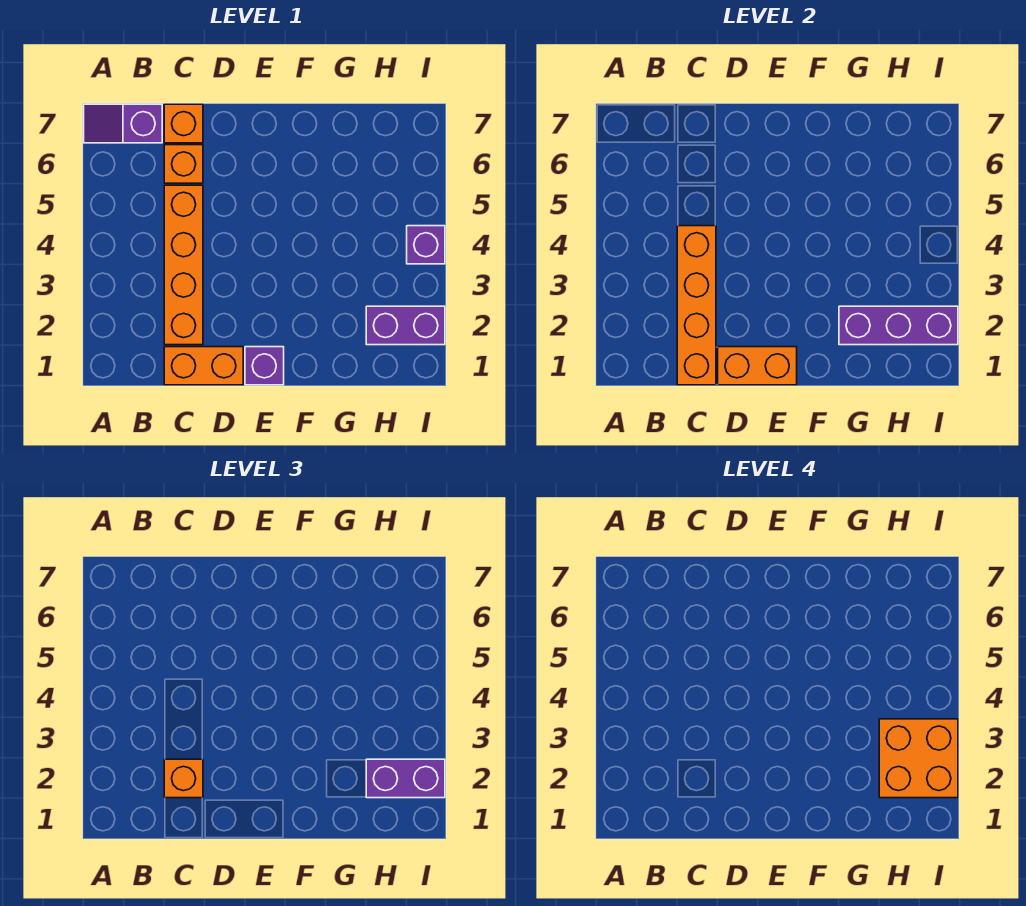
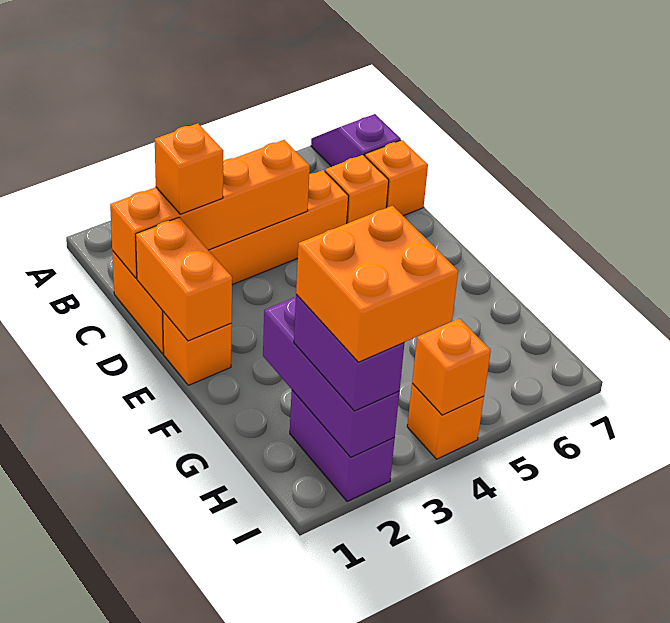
purple brick E1 level 1 -> orange brick E1 level 1
purple brick I4 level 1 -> orange brick I4 level 1
none -> orange brick I4 level 2

